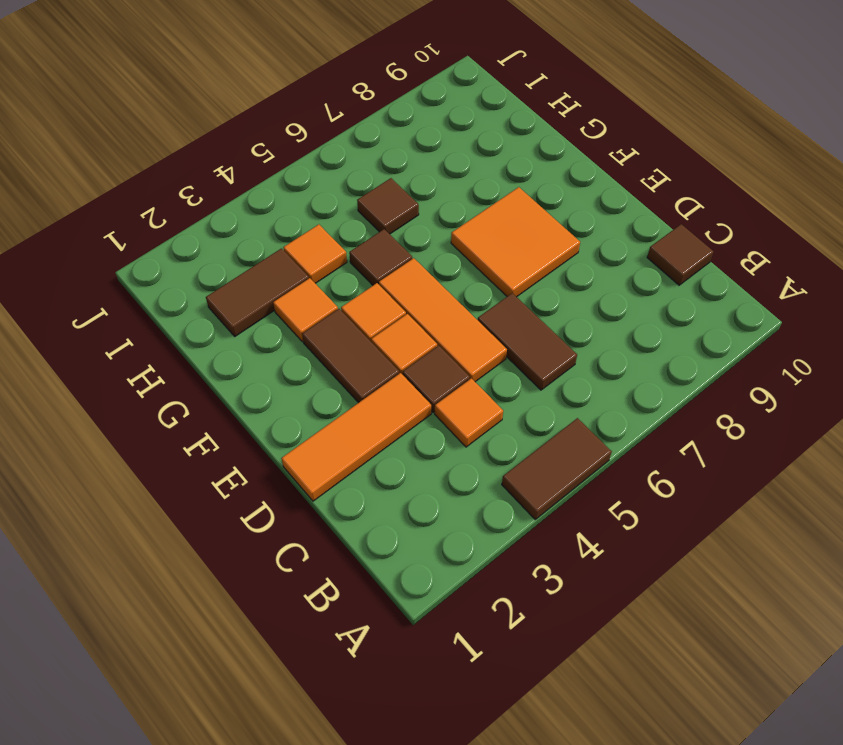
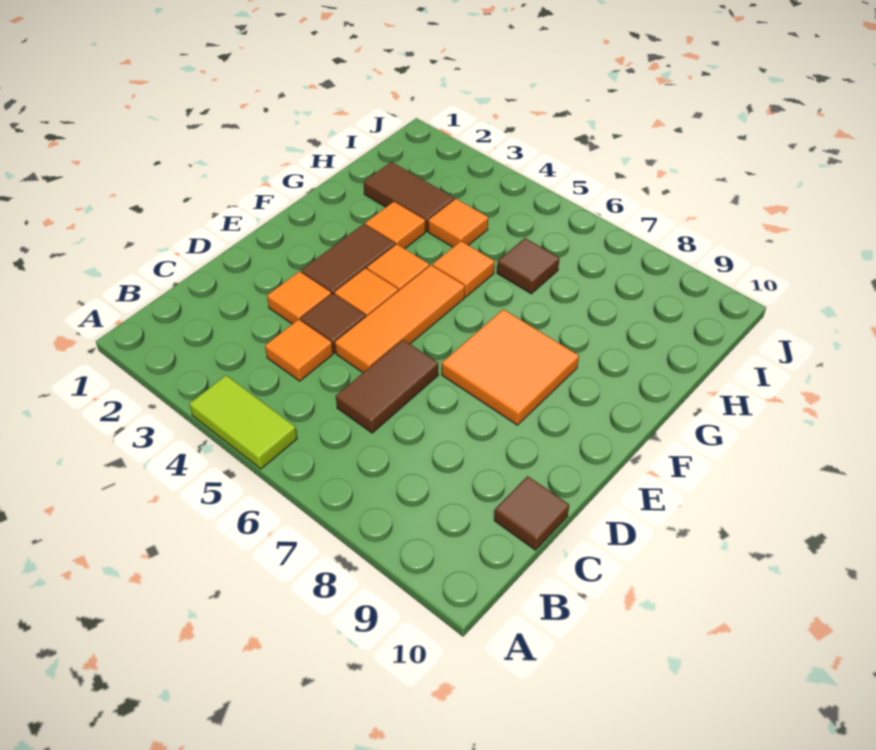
brown tile A4:A5 level 1 -> lime tile A4:A5 level 1
orange tile D1:D3 level 1 -> orange tile D3 level 1
brown tile G5 level 1 -> orange tile G5 level 1

